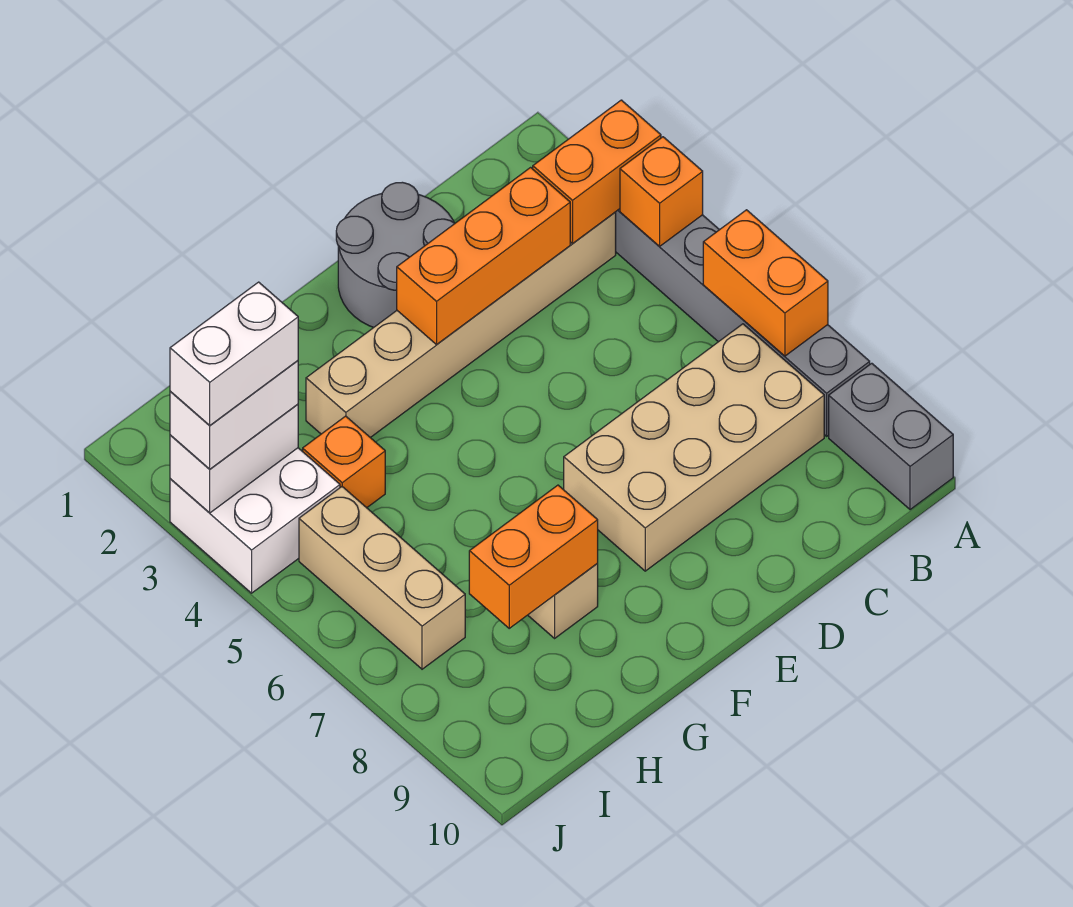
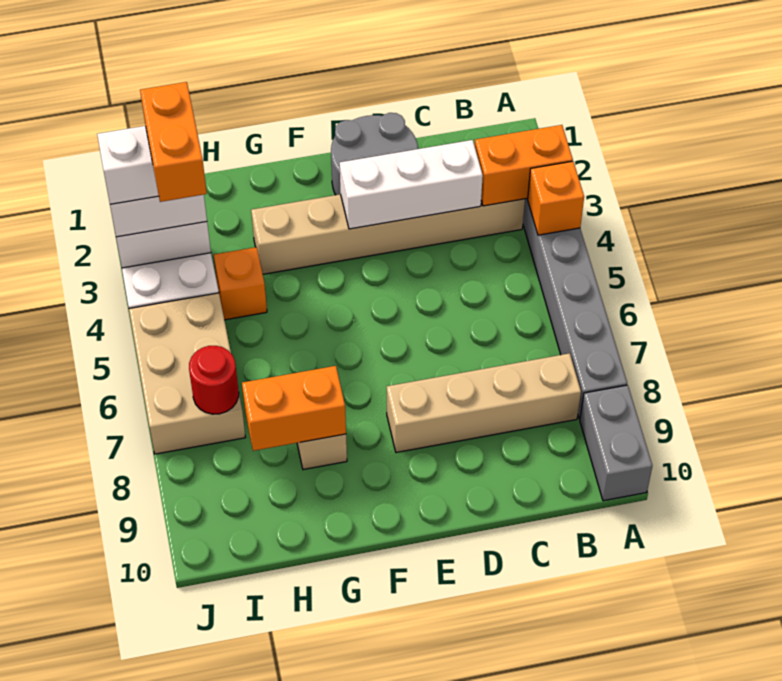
orange brick A6:A7 level 2 -> orange brick I3:I4 level 5
tan brick B7:E8 level 1 -> tan brick B8:E8 level 1
orange brick C3:E3 level 2 -> white brick C3:E3 level 2
tan brick I5:I7 level 1 -> tan brick I5:J7 level 1
none -> red round brick I7 level 2

